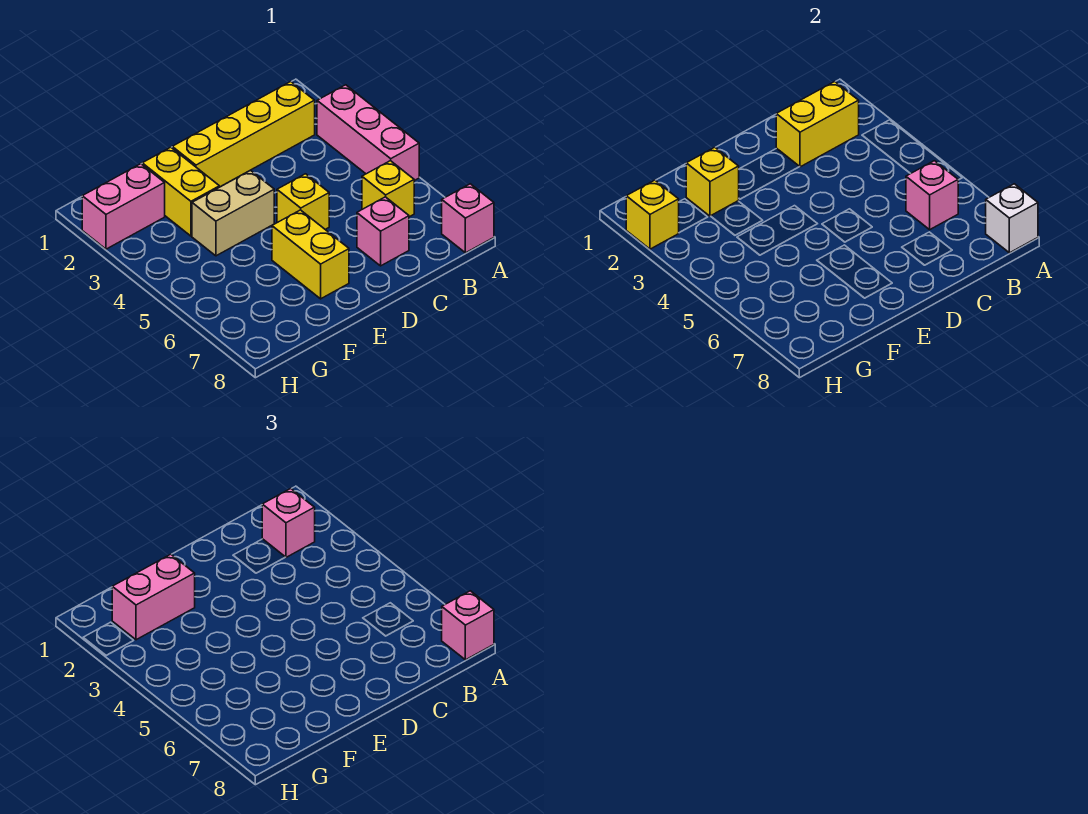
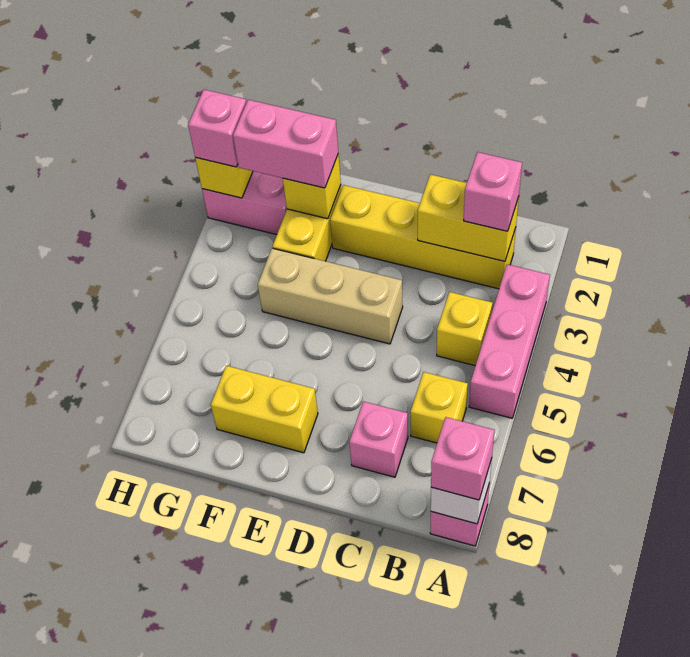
pink brick B6 level 2 -> pink brick H2 level 3
yellow brick D5 level 1 -> yellow brick B4 level 1
tan brick E4:F4 level 1 -> tan brick D4:F4 level 1
yellow brick E6:E7 level 1 -> yellow brick E7:F7 level 1

